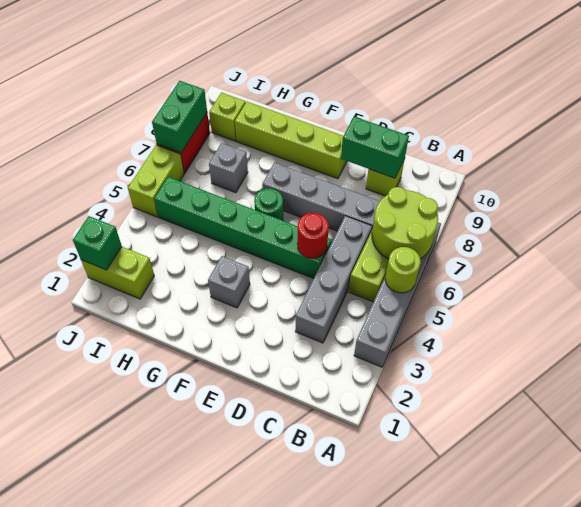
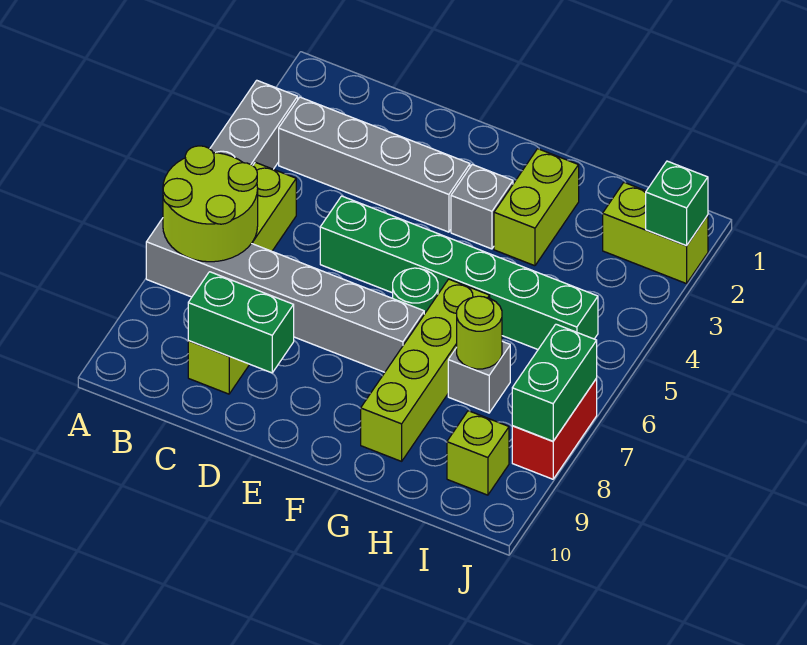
lime round brick A5 level 2 -> lime round brick H7 level 2
grey brick C3:C6 level 1 -> grey brick B3:E3 level 1
red round brick D5 level 2 -> none
lime brick E9:H9 level 1 -> lime brick G6:G9 level 1
lime brick J5:J6 level 1 -> lime brick G2:G3 level 1

